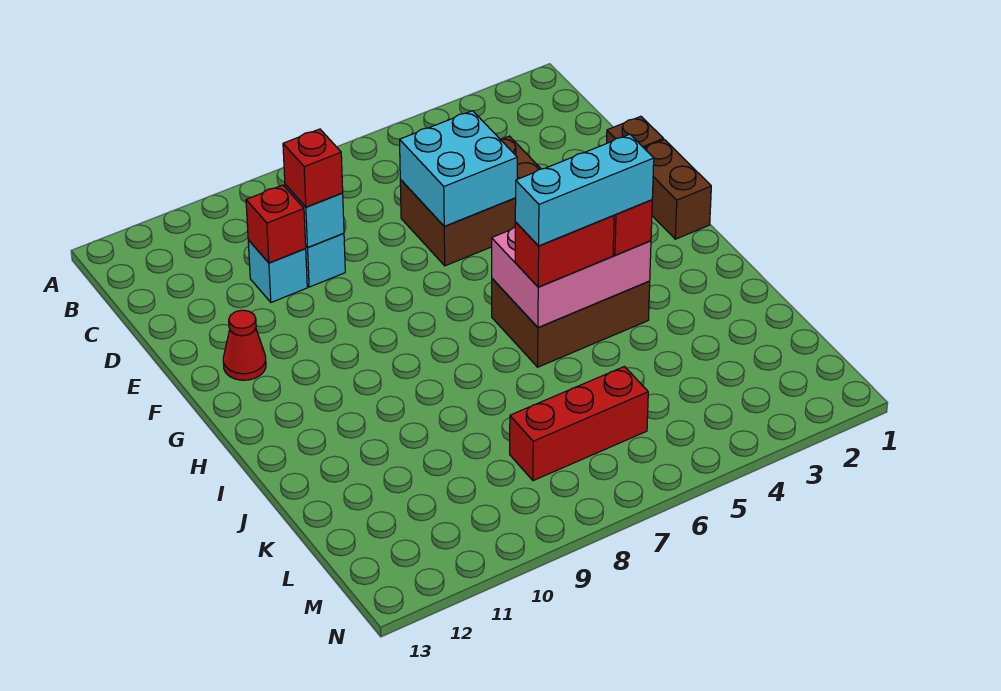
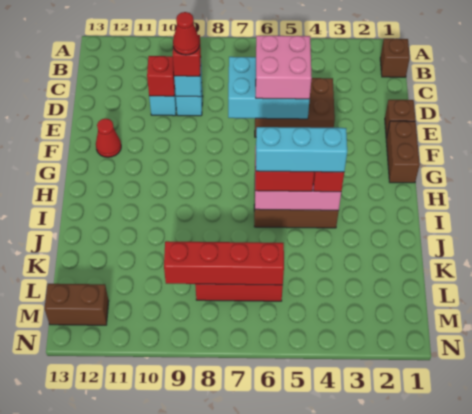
none -> brown brick B1 level 1
cyan brick D5:E6 level 2 -> cyan brick D5:E7 level 2
none -> pink brick D5:E6 level 3
none -> red cone D9 level 4
none -> red brick L6:L9 level 2
none -> brown brick M12:M13 level 1

